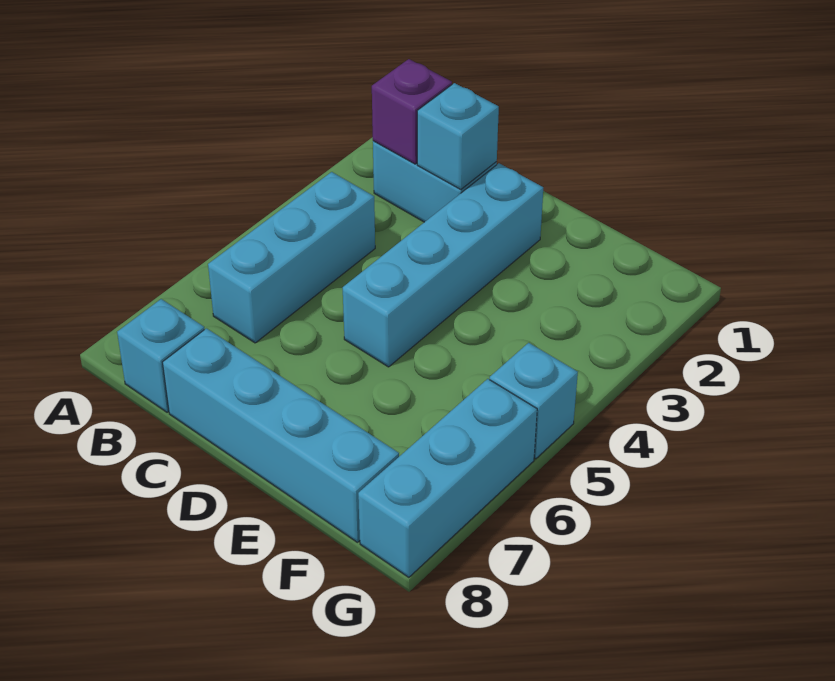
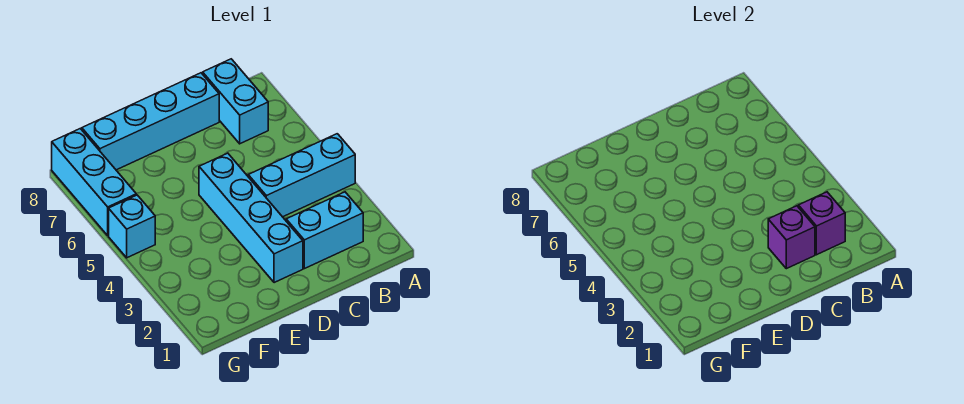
cyan brick B4:B6 level 1 -> cyan brick A4:C4 level 1
cyan brick B8 level 1 -> cyan brick B7:B8 level 1
cyan brick C2 level 2 -> purple brick C2 level 2

